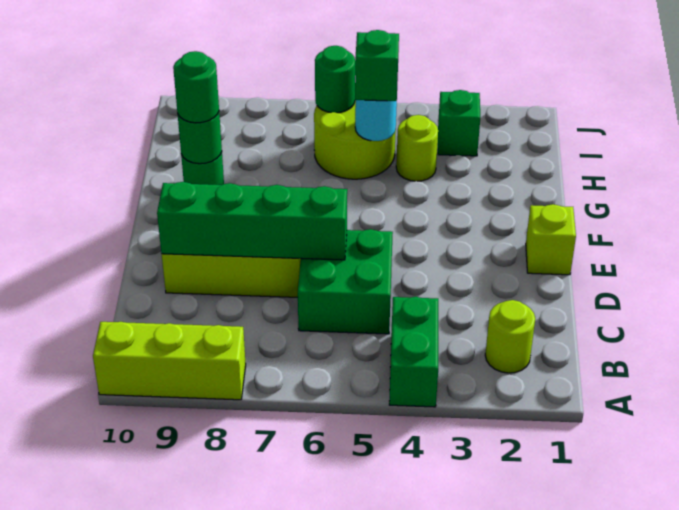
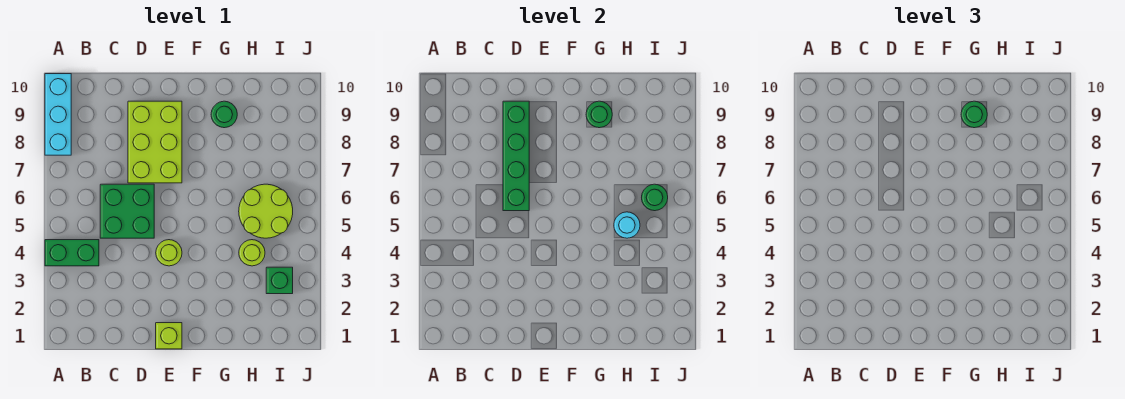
lime brick A8:A10 level 1 -> cyan brick A8:A10 level 1
lime round brick B2 level 1 -> lime round brick E4 level 1
green brick H5 level 3 -> none

